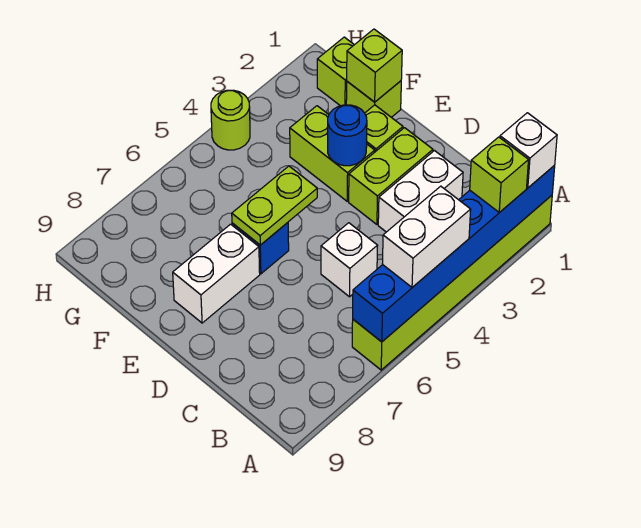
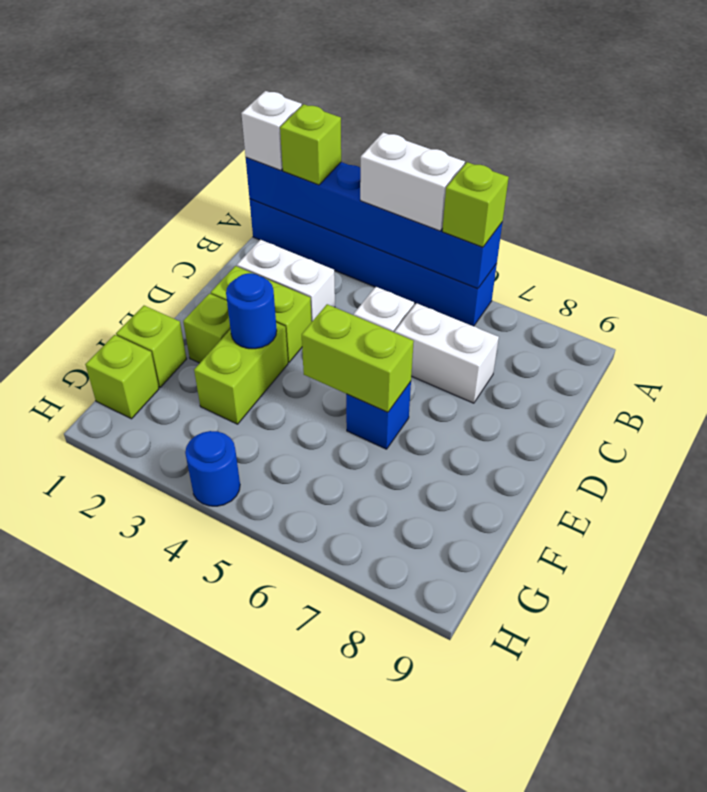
lime brick A1:A6 level 1 -> blue brick A1:A6 level 1
lime plate E5:E6 level 2 -> lime brick E5:E6 level 2
white brick E7:E8 level 1 -> white brick C6:C7 level 1
lime brick F1 level 2 -> lime brick A6 level 3
lime round brick H4 level 1 -> blue round brick H4 level 1

